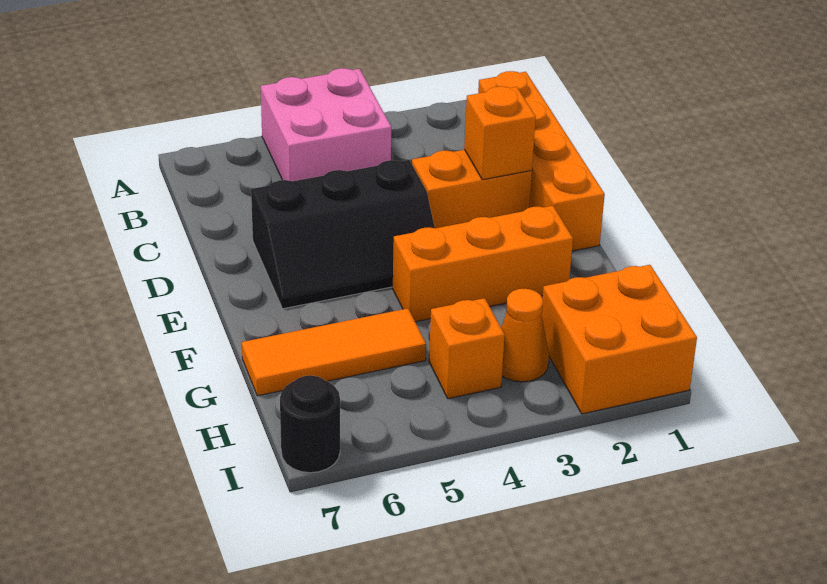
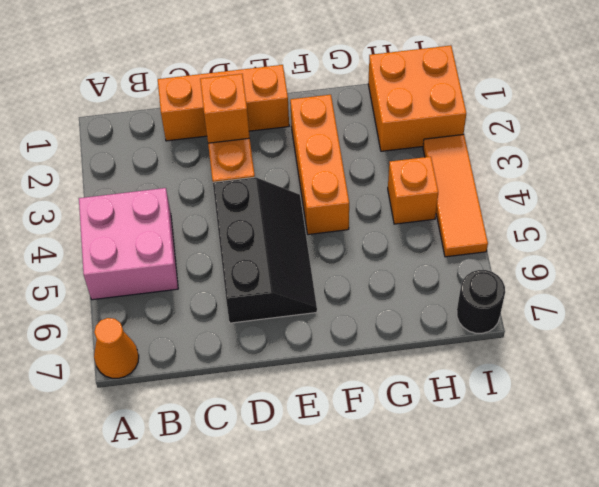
orange brick B1:E1 level 1 -> orange brick C1:E1 level 1
orange tile G5:G7 level 1 -> orange tile I3:I5 level 1
orange cone H3 level 1 -> orange cone A7 level 1

